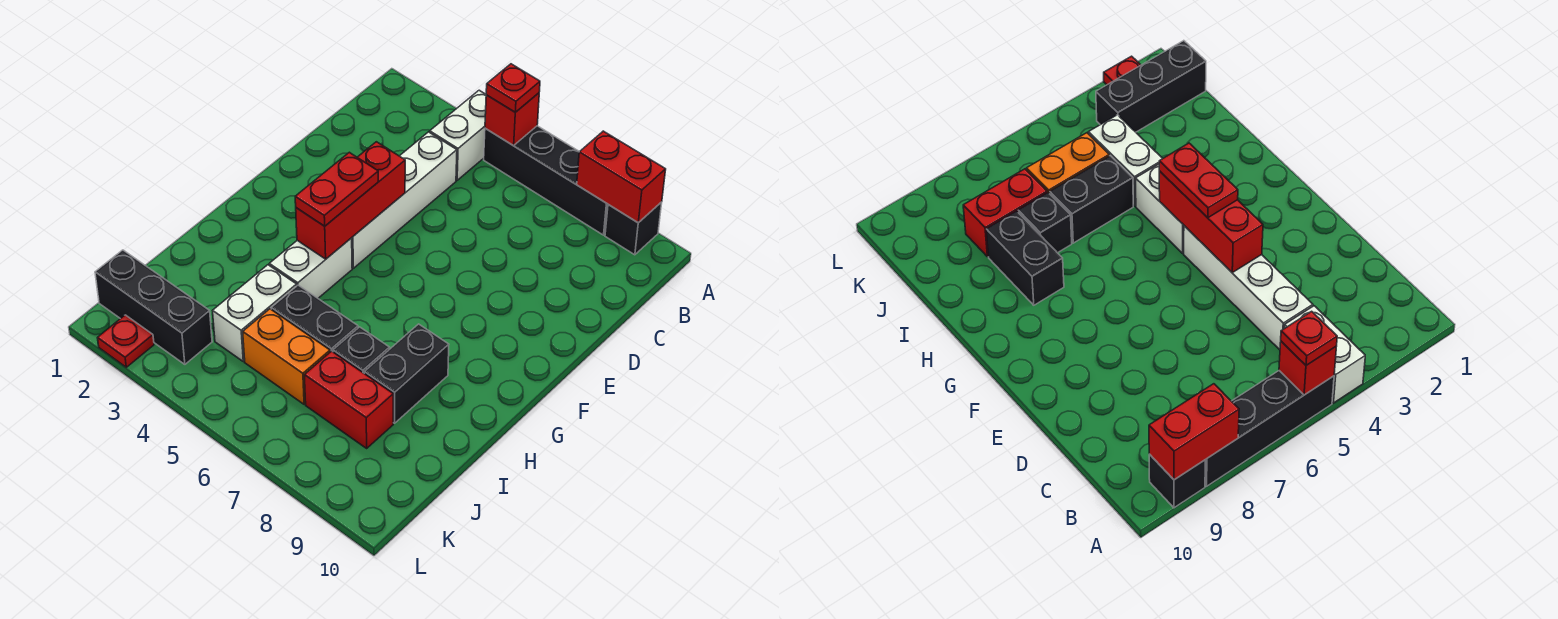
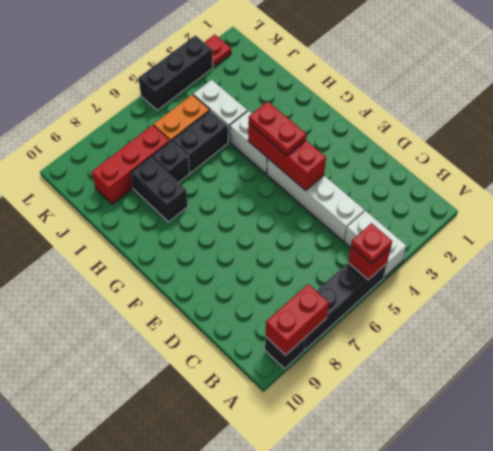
red brick J7:J8 level 1 -> red brick J7:J9 level 1
black brick K1:K3 level 1 -> black brick L3:L5 level 1

